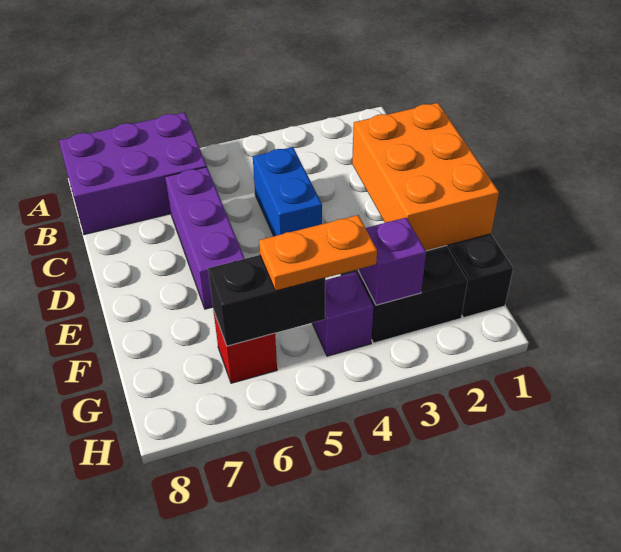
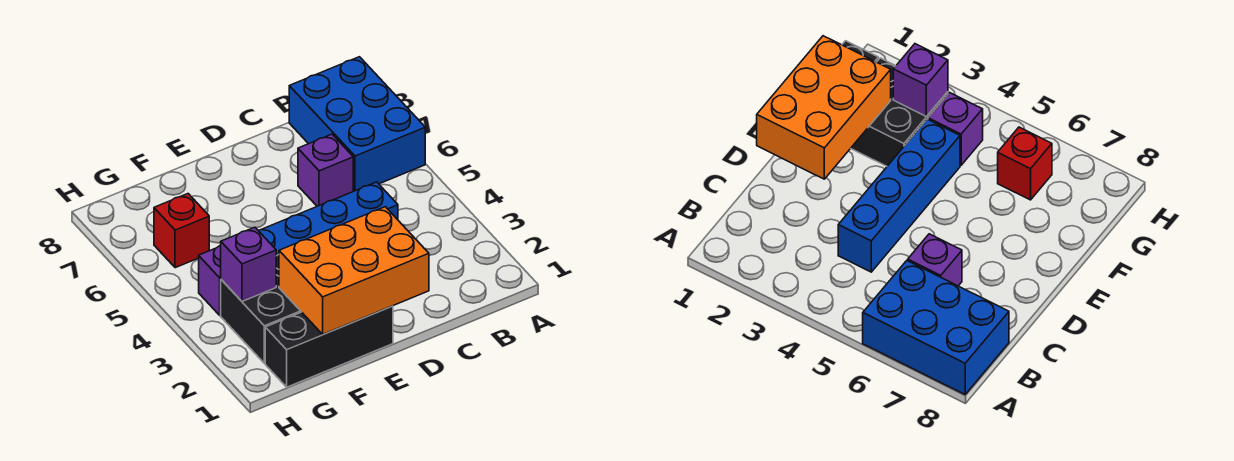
purple brick A6:B8 level 1 -> blue brick A6:B8 level 1
blue brick C4:D4 level 1 -> blue brick C4:F4 level 1
purple brick C6:E6 level 1 -> purple brick C6 level 1
orange plate G4:G5 level 3 -> none
black brick G5:G6 level 2 -> none

